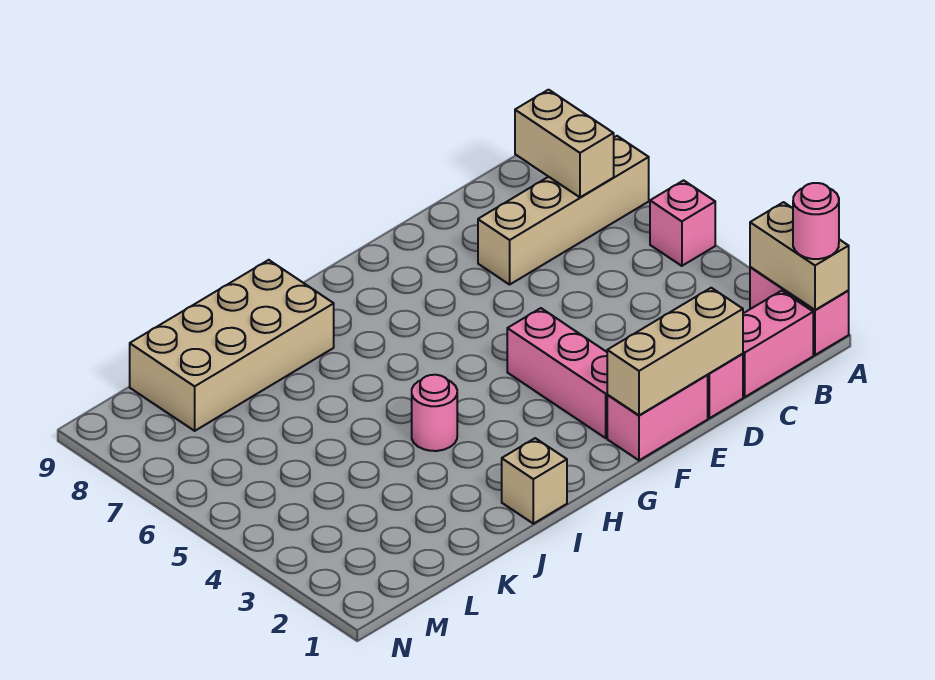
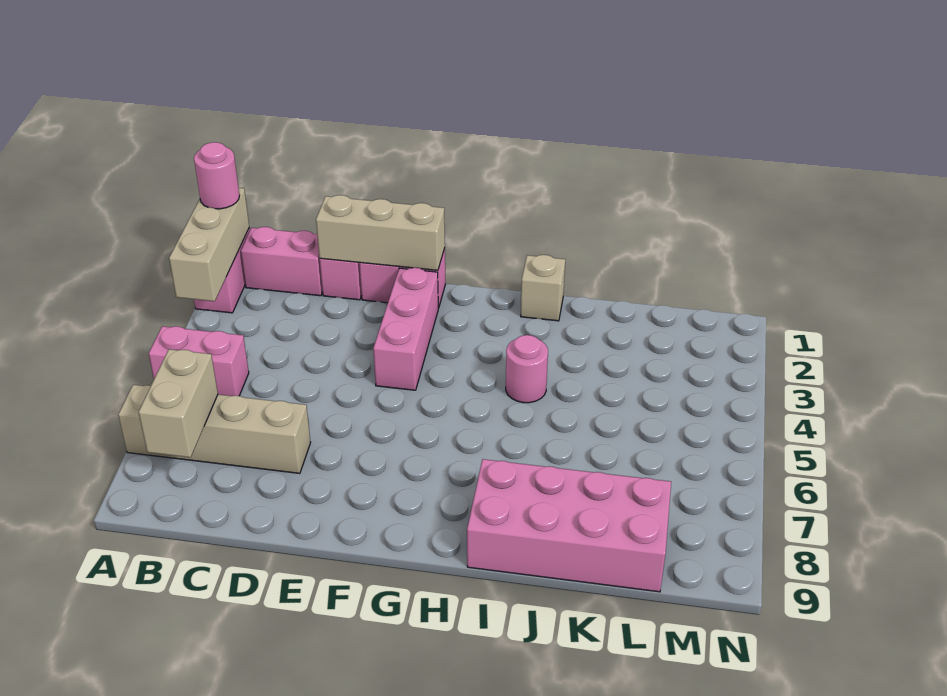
tan brick A1:A2 level 2 -> tan brick A1:A3 level 2
pink brick A5 level 1 -> pink brick A5:B5 level 1
tan brick I8:L9 level 1 -> pink brick I8:L9 level 1

